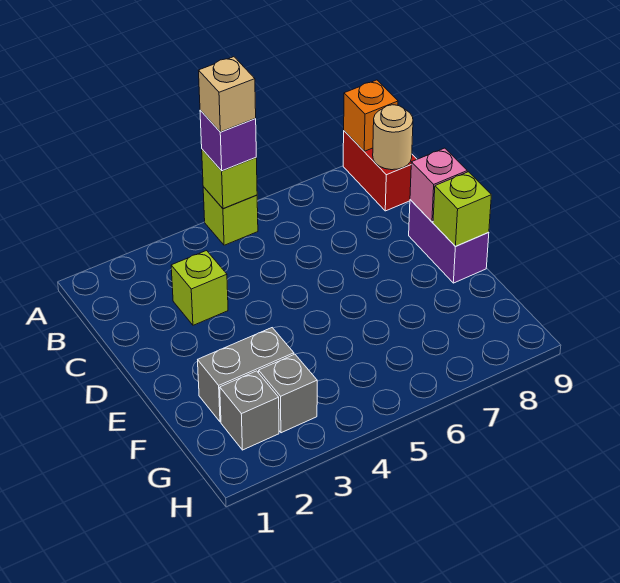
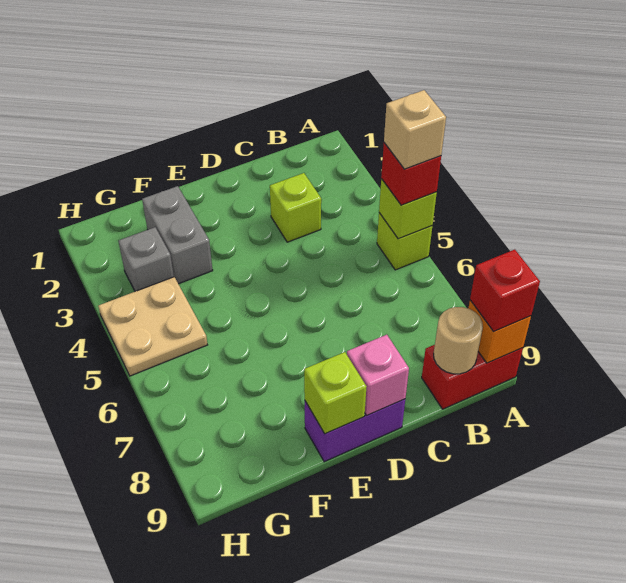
purple brick A5 level 3 -> red brick A5 level 3
none -> red brick A9 level 3
grey brick G2 level 1 -> none
none -> tan plate G4:H5 level 1

